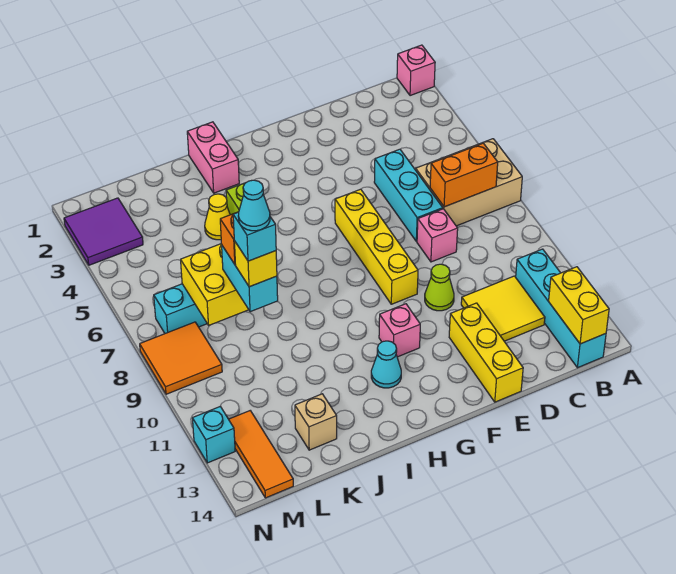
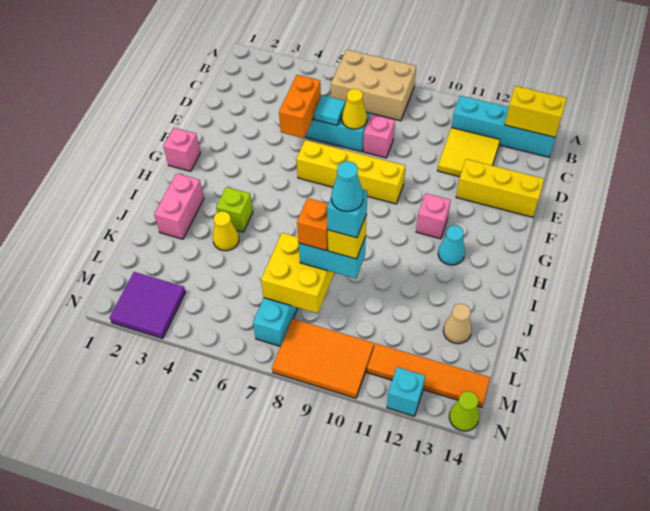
pink brick A1 level 1 -> pink brick G1 level 1
tan brick A6:C7 level 1 -> tan brick A6:B8 level 1
orange brick B7:C7 level 2 -> orange brick D5:E5 level 2
none -> cyan tile D6 level 2
none -> yellow cone D7 level 2
lime cone E10 level 1 -> lime cone N14 level 1
pink brick I1:I2 level 1 -> pink brick I2:J2 level 1
tan brick K13 level 1 -> tan cone K13 level 1
orange tile M8:N9 level 1 -> orange tile M8:N10 level 1
orange tile M12:M14 level 1 -> orange tile M11:M14 level 1

